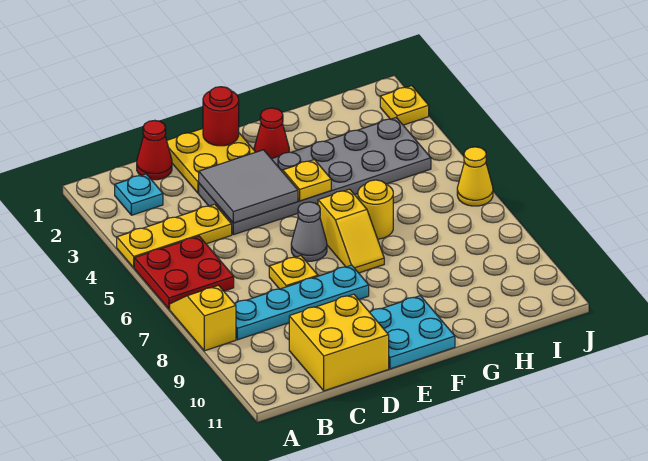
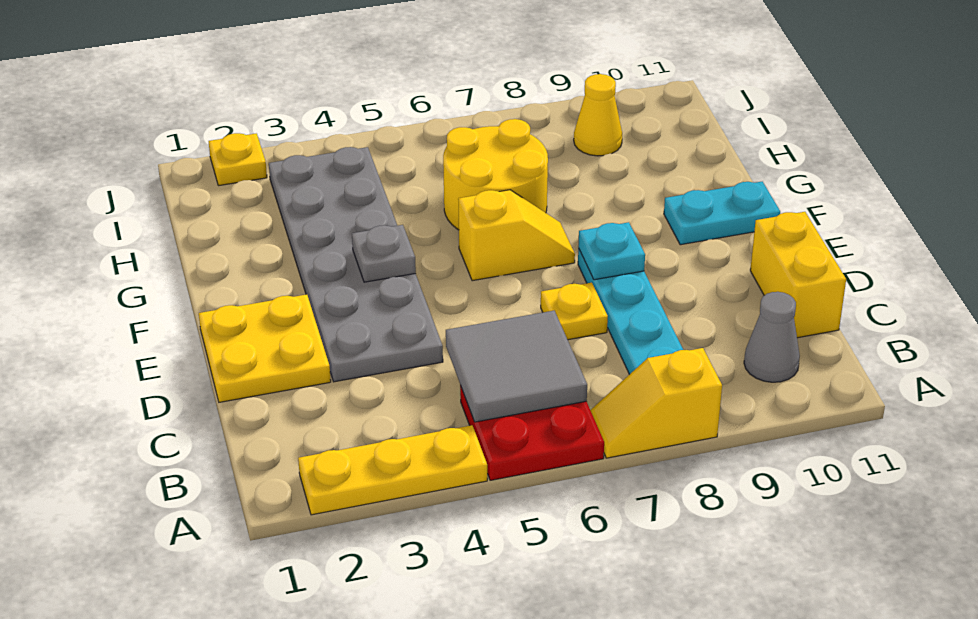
yellow plate A4:C4 level 1 -> yellow plate A2:A4 level 1
cyan plate B2 level 1 -> cyan plate E8 level 2
red cone C1 level 1 -> none
yellow brick C10:D11 level 1 -> yellow brick C11:D11 level 1
grey tile D3:E4 level 2 -> grey tile B5:C6 level 2
red round brick E1 level 2 -> none
grey cone E6 level 1 -> grey cone B10 level 1
cyan plate E10:F11 level 1 -> cyan plate F10:F11 level 1
red cone F2 level 1 -> none
yellow plate F4 level 2 -> grey plate F4 level 2
yellow round brick G6 level 1 -> yellow round brick G6:H7 level 1
yellow cone J6 level 1 -> yellow cone I9 level 1

